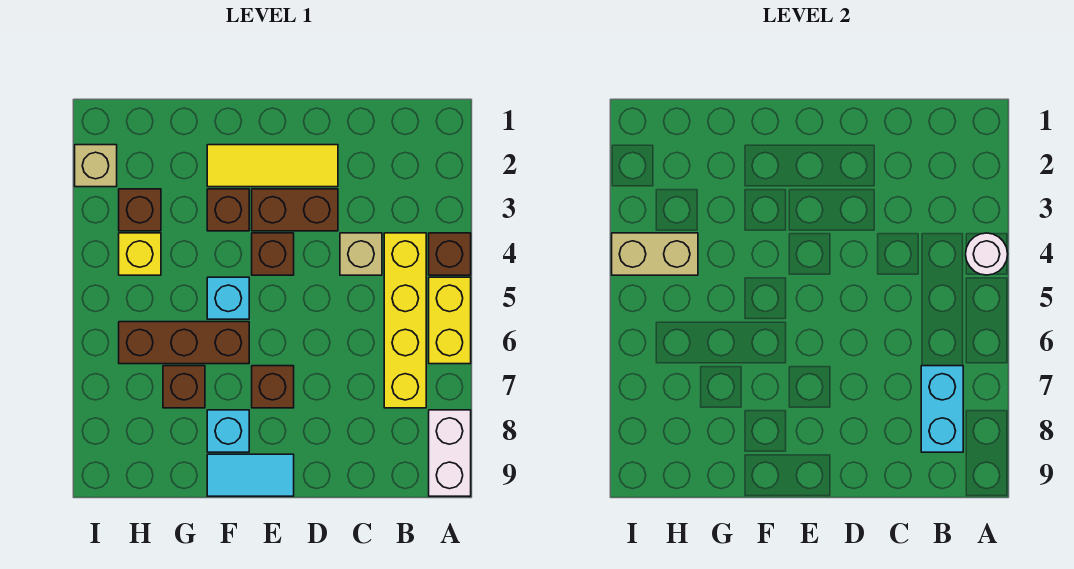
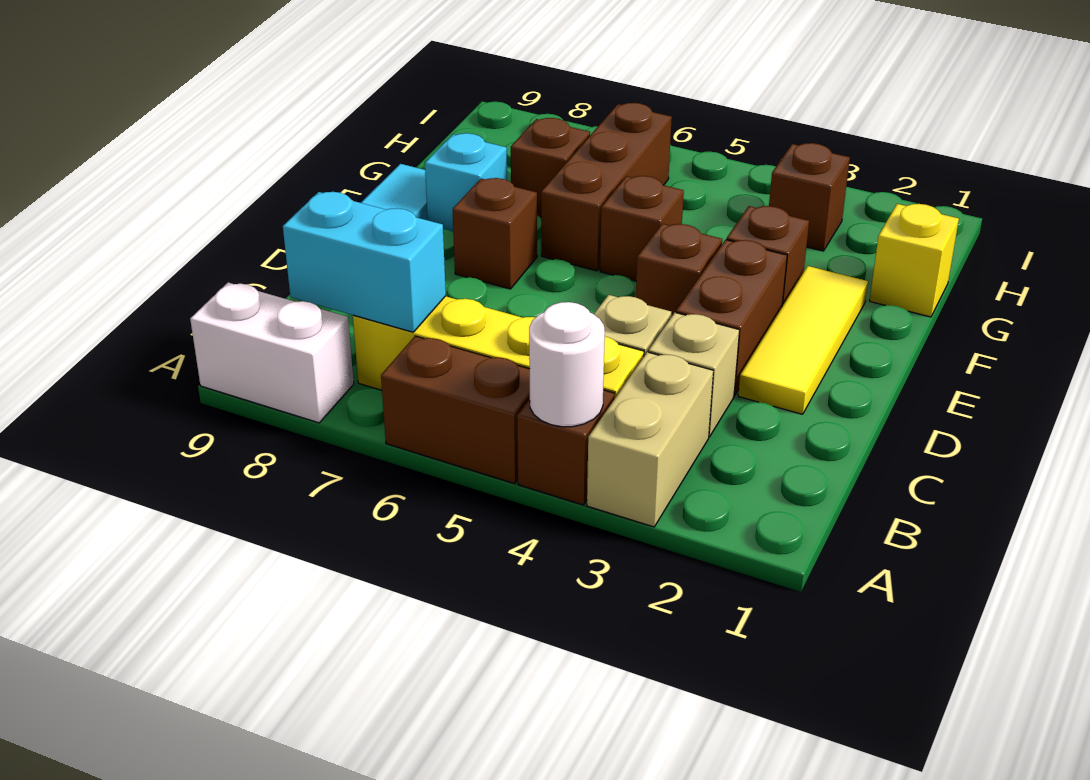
yellow brick A5:A6 level 1 -> brown brick A5:A6 level 1
cyan brick F5 level 1 -> brown brick F5 level 1
yellow brick H4 level 1 -> yellow brick G1 level 1
tan brick H4:I4 level 2 -> tan brick A3:B3 level 1
tan brick I2 level 1 -> tan brick C3 level 1

